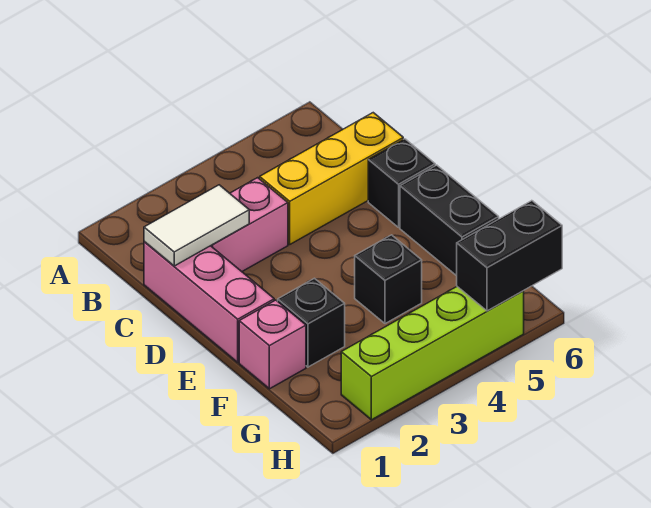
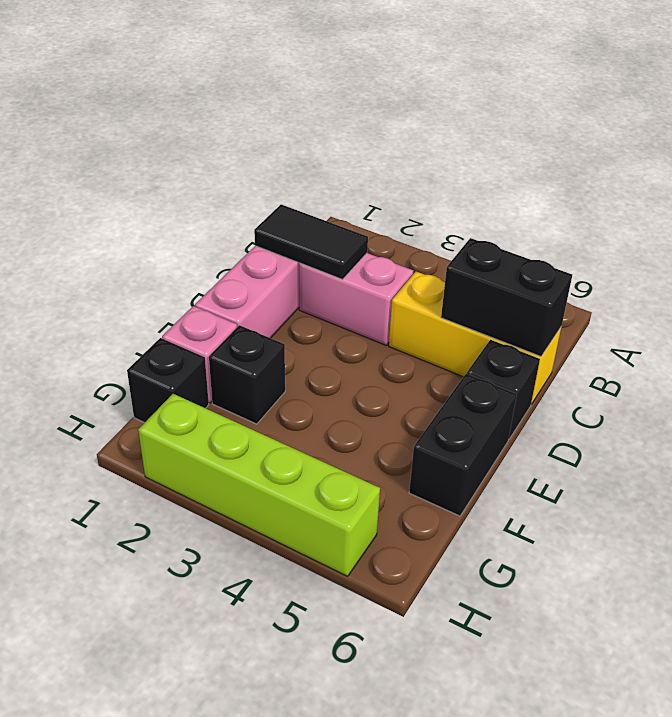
white tile C1:C2 level 2 -> black tile C1:C2 level 2
black brick F4 level 1 -> black brick G1 level 1
black brick H5:H6 level 2 -> black brick C5:C6 level 2

